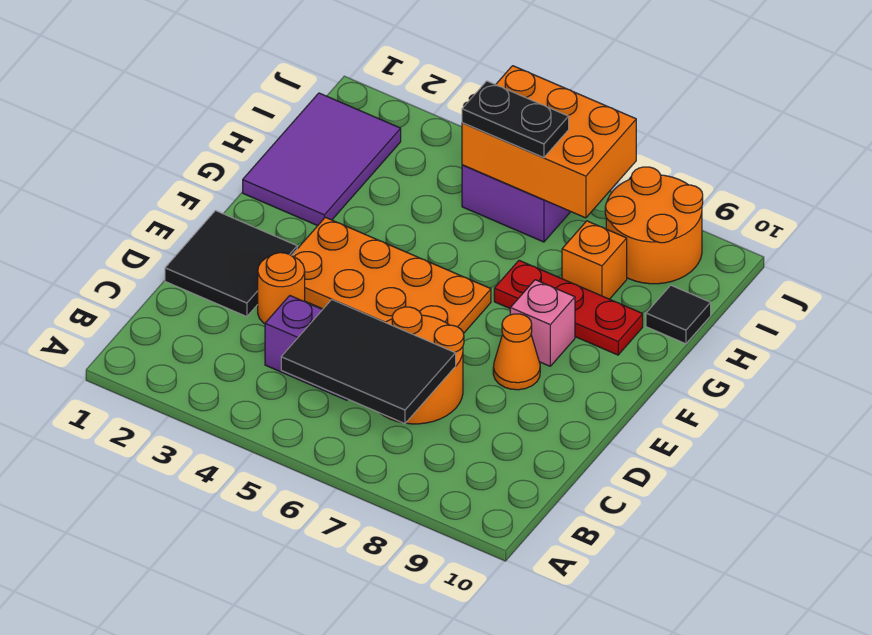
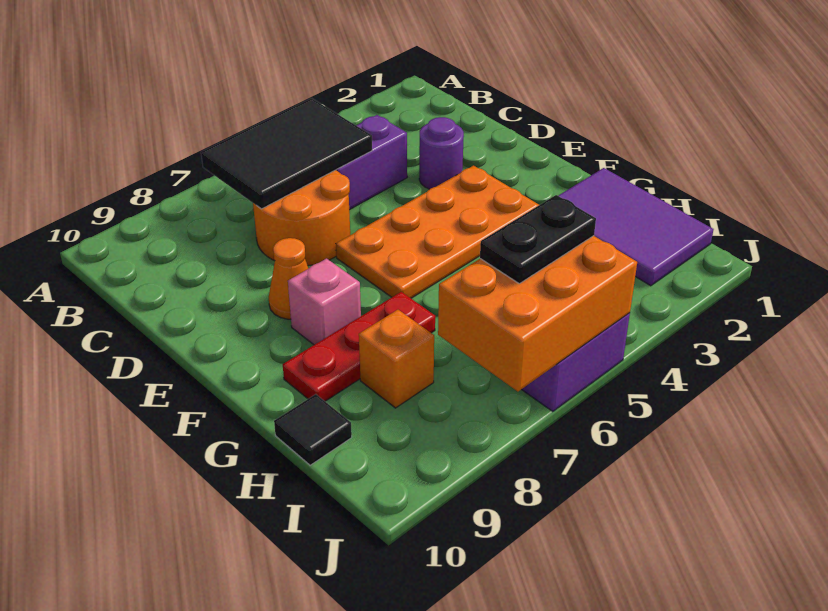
black tile D1:E2 level 1 -> none
orange round brick D3 level 1 -> purple round brick D3 level 1
orange round brick I8:J9 level 1 -> none

